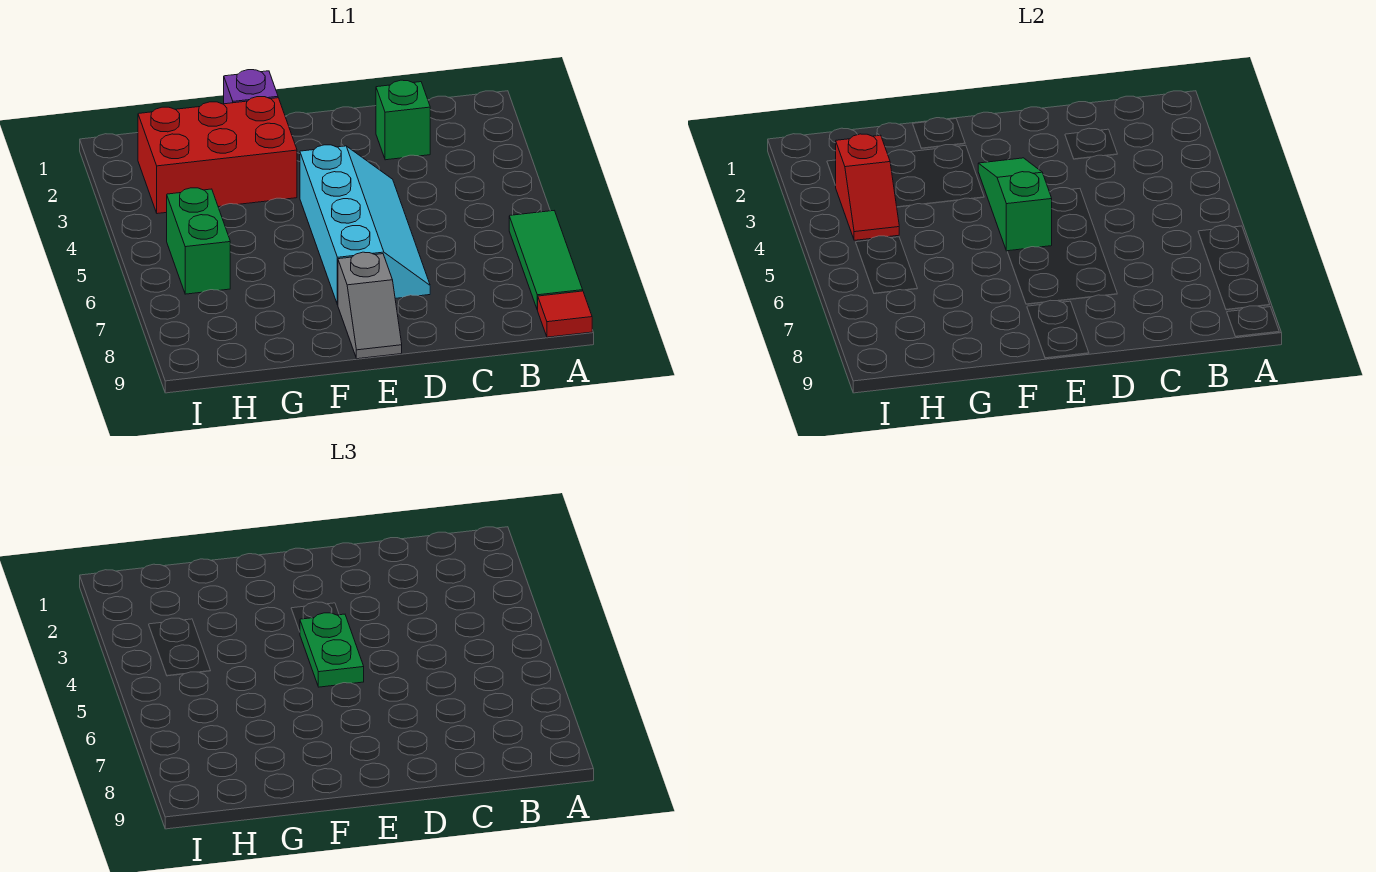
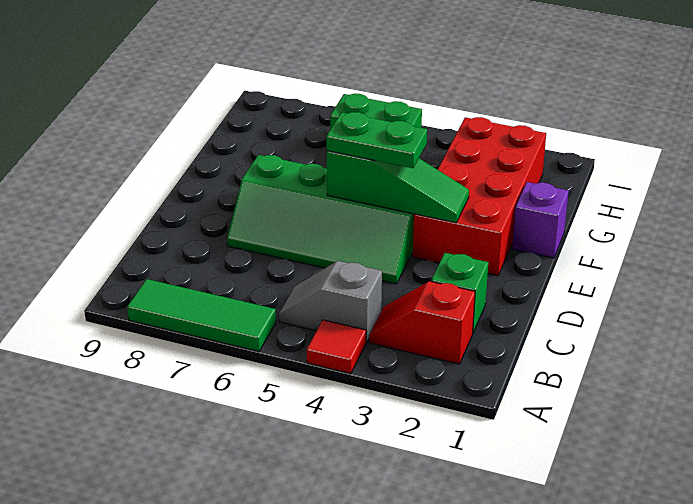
red tile A9 level 1 -> red tile A4 level 1
cyan slope D4:E7 level 1 top E -> green slope D4:E7 level 1 top E
grey slope E8:E9 level 1 top 8 -> grey slope B4:B5 level 1 top 4
red brick F2:H3 level 1 -> red brick E2:H3 level 1
red slope H3:H4 level 2 top 3 -> red slope B2:B3 level 1 top 2

